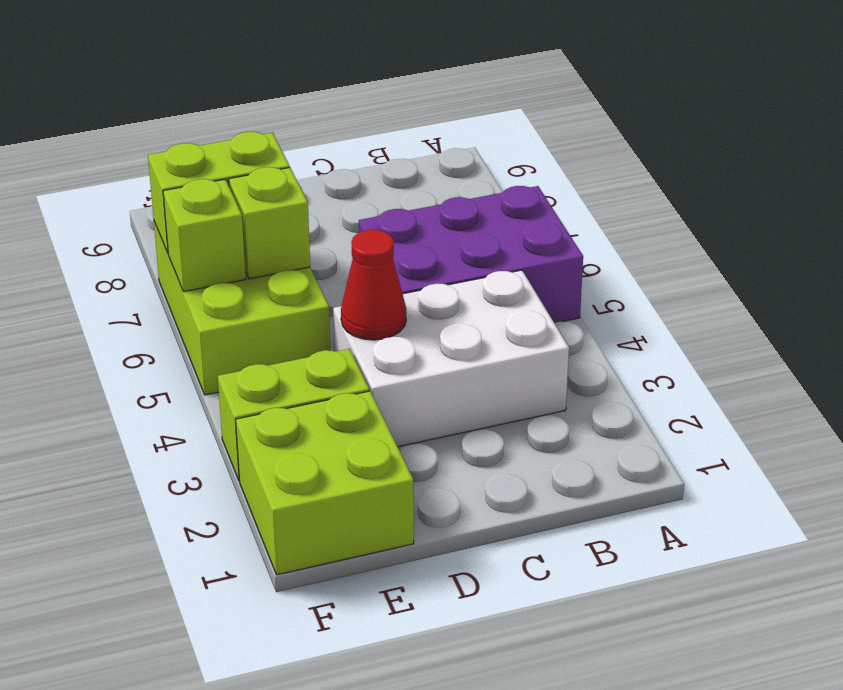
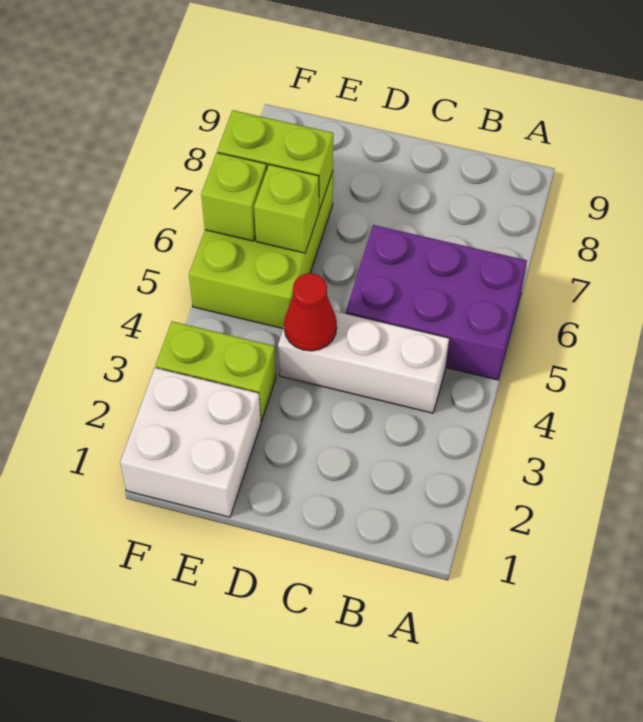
white brick B3:D4 level 1 -> white brick B4:D4 level 1
lime brick E1:F2 level 1 -> white brick E1:F2 level 1

